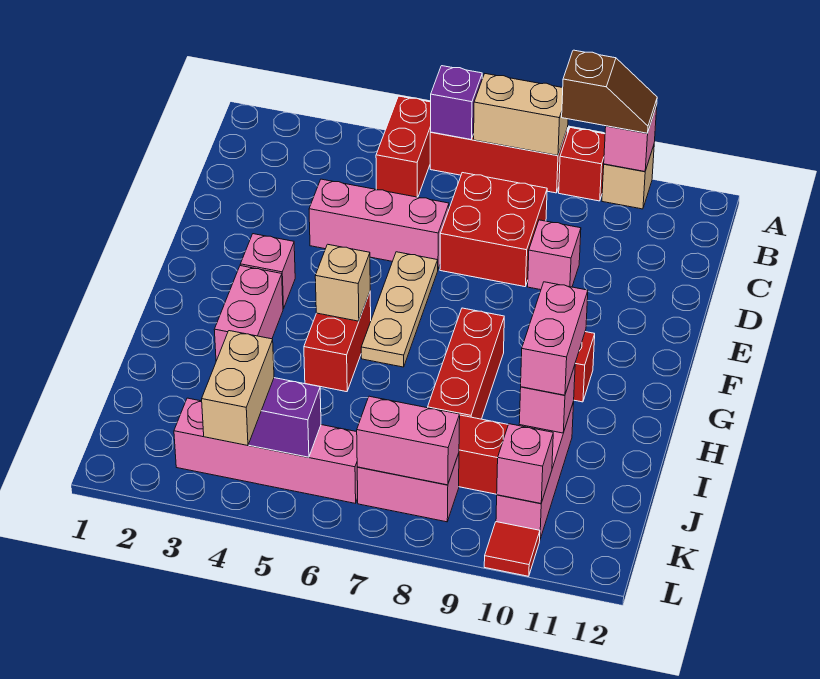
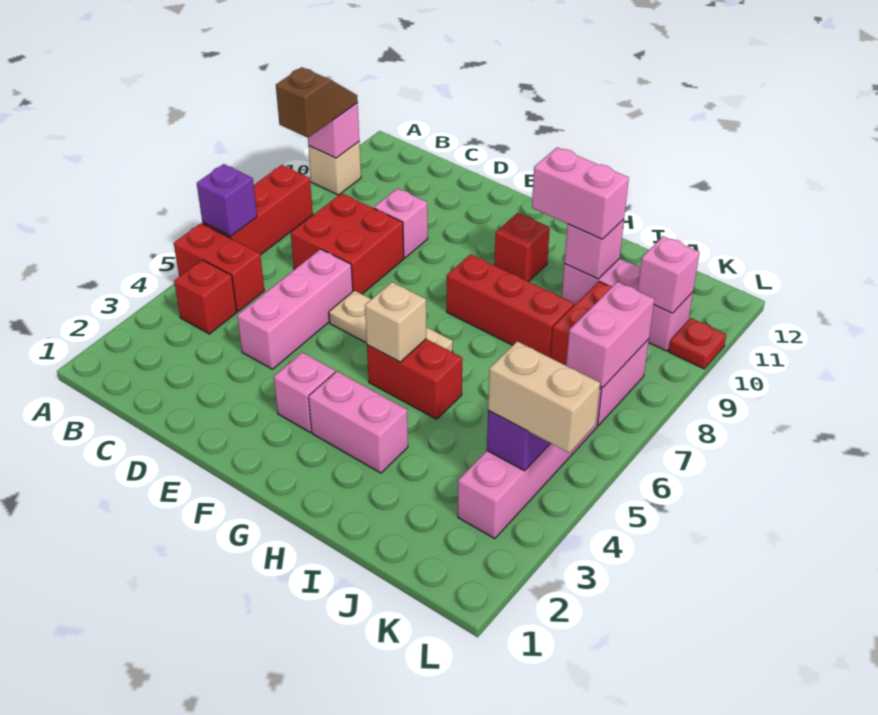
tan brick A7:A8 level 2 -> none
red brick A9 level 1 -> red brick B4 level 1
red tile L10 level 1 -> red plate L10 level 1

